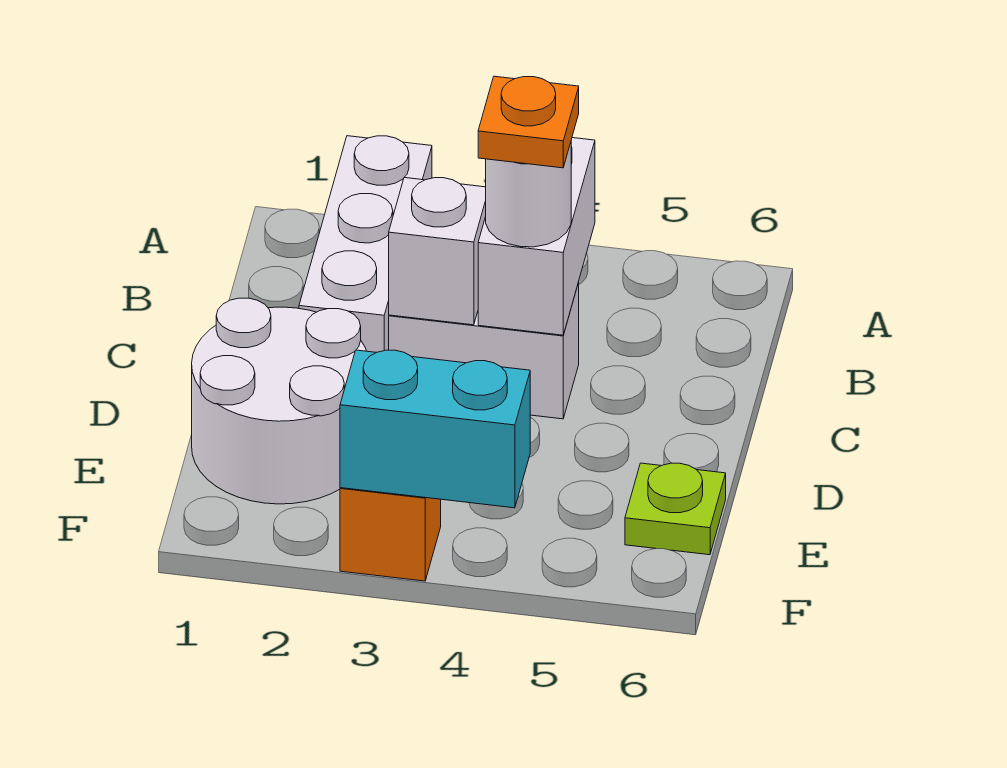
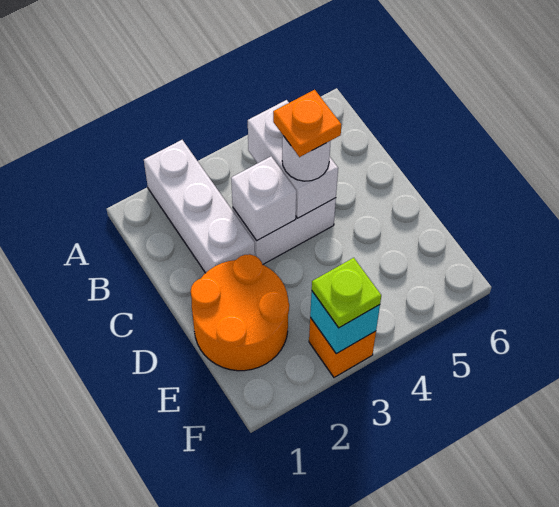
white round brick D1:E2 level 1 -> orange round brick D1:E2 level 1
lime plate E6 level 1 -> lime plate F3 level 3
cyan brick F3:F4 level 2 -> cyan brick F3 level 2

